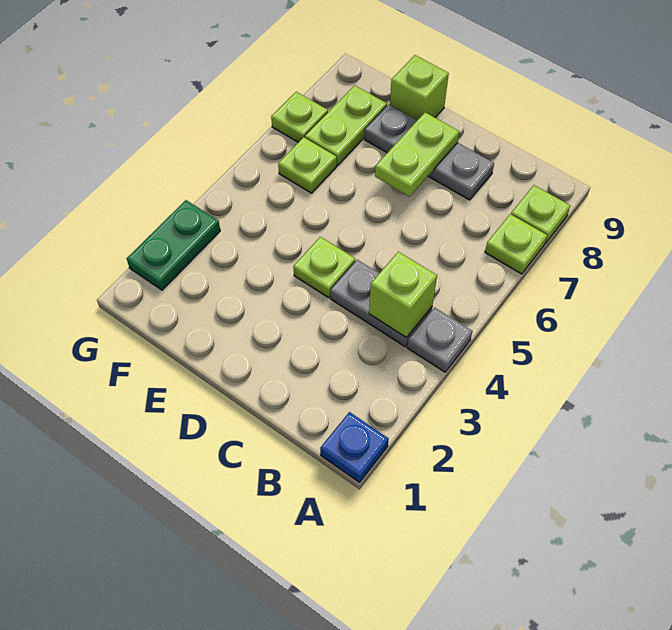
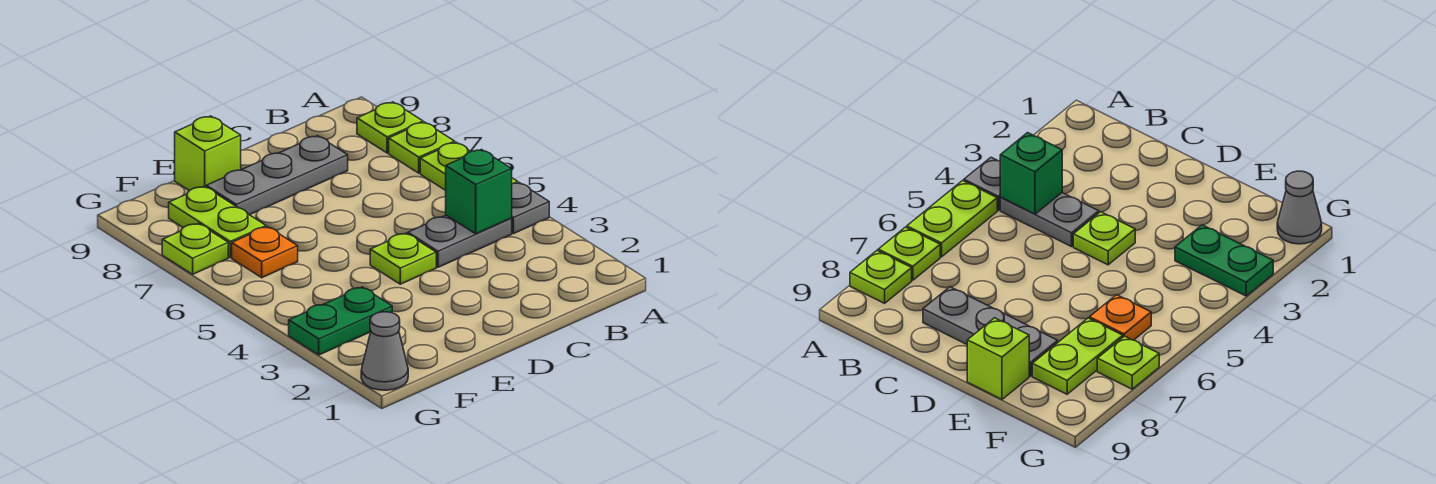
blue plate A1 level 1 -> none
lime brick B4 level 2 -> green brick B4 level 2
lime plate D7:D8 level 2 -> lime plate A5:A6 level 1
lime plate F6 level 1 -> orange plate F6 level 1
none -> grey cone G1 level 1
green plate G2:G3 level 1 -> green plate F3:G3 level 1

